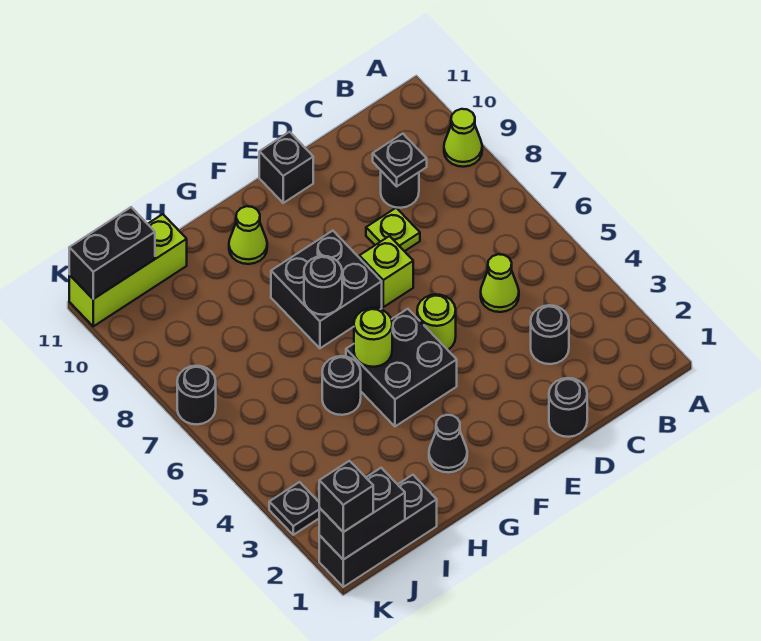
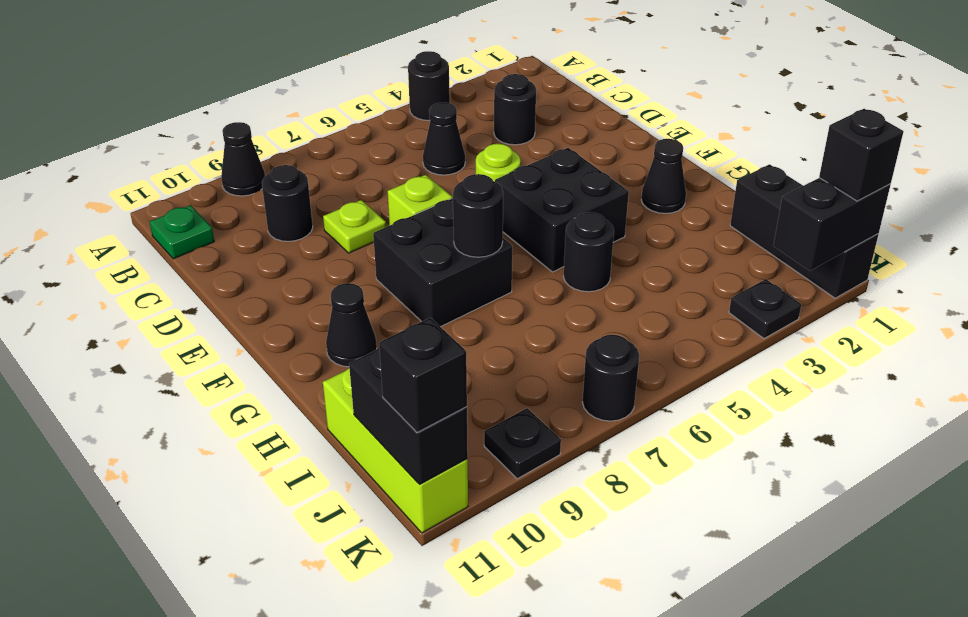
lime cone A9 level 1 -> black cone A9 level 1
none -> green plate B11 level 1
lime cone C5 level 1 -> black cone C5 level 1
black plate C9 level 2 -> black plate K9 level 1
black round brick D1 level 1 -> black round brick A4 level 1
black brick E11 level 1 -> black brick K11 level 3
lime round brick G5 level 2 -> none
lime cone G10 level 1 -> black cone G10 level 1
black brick J1:K1 level 2 -> black brick K1:K2 level 2

